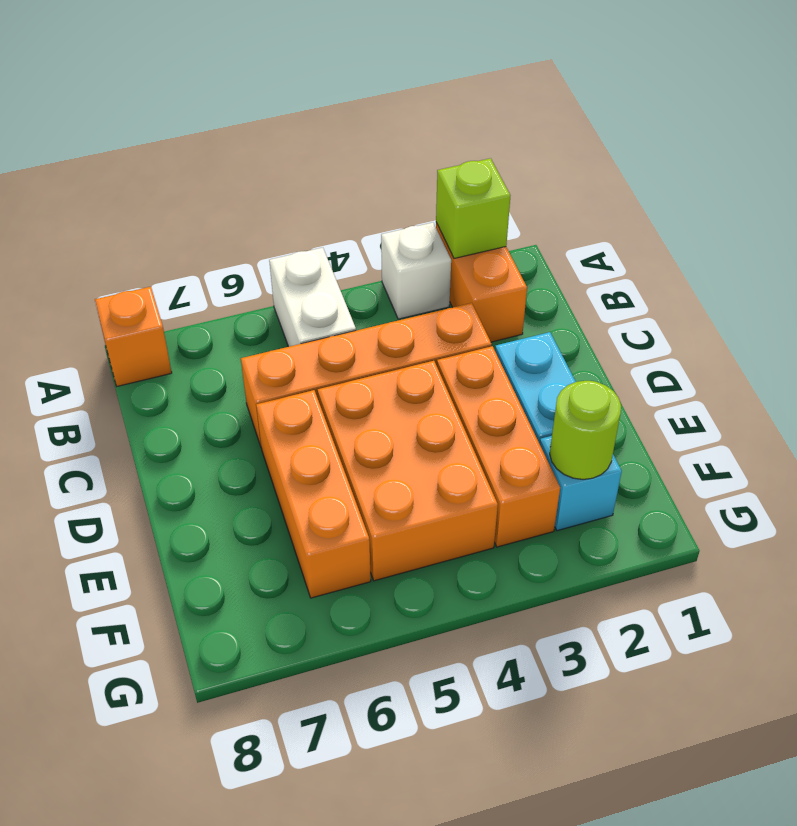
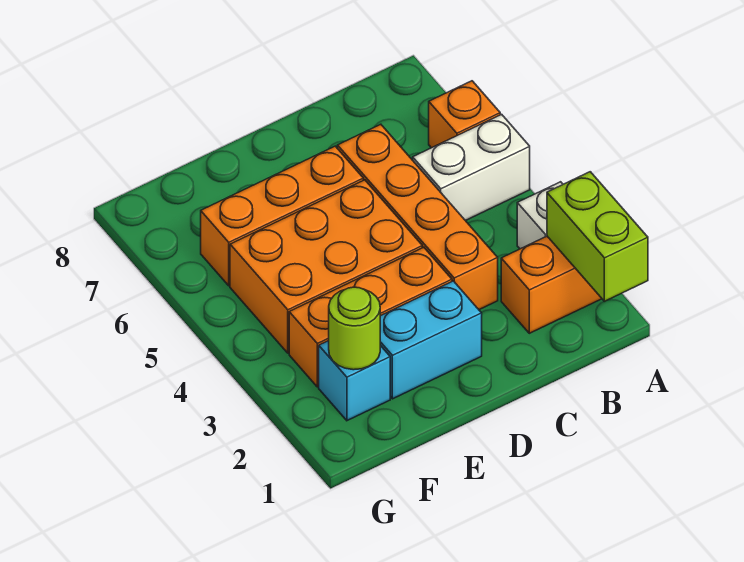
lime brick A2 level 2 -> lime brick A1:A2 level 2
orange brick A8 level 1 -> orange brick A6 level 1

